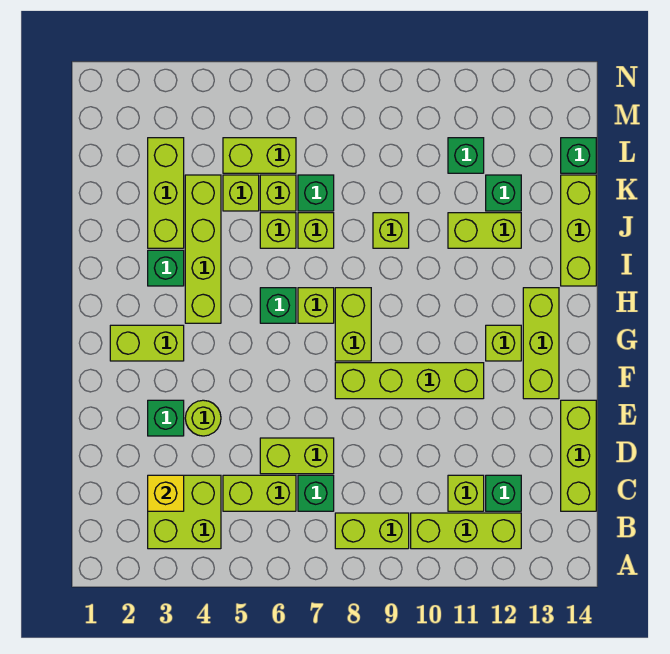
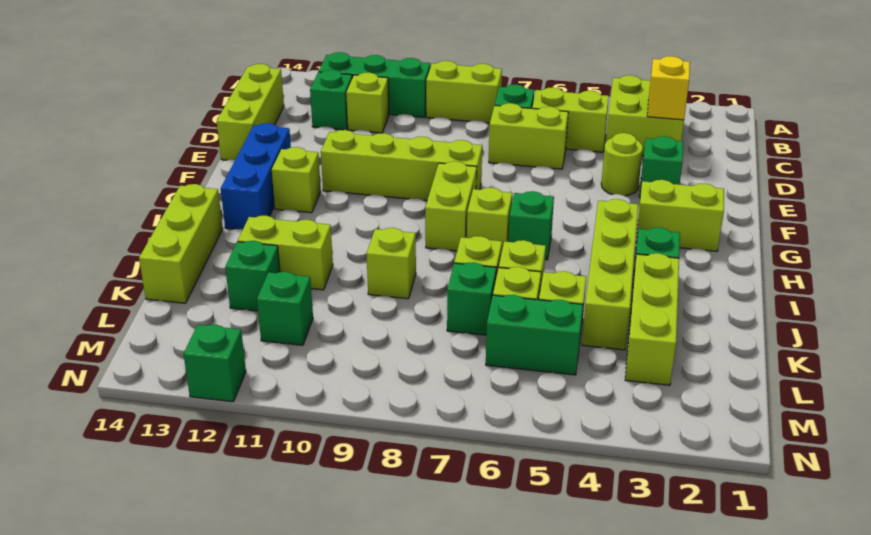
lime brick B10:B12 level 1 -> green brick B10:B12 level 1
lime brick F13:H13 level 1 -> blue brick F13:H13 level 1
lime brick L5:L6 level 1 -> green brick L5:L6 level 1
green brick L14 level 1 -> green brick N12 level 1

